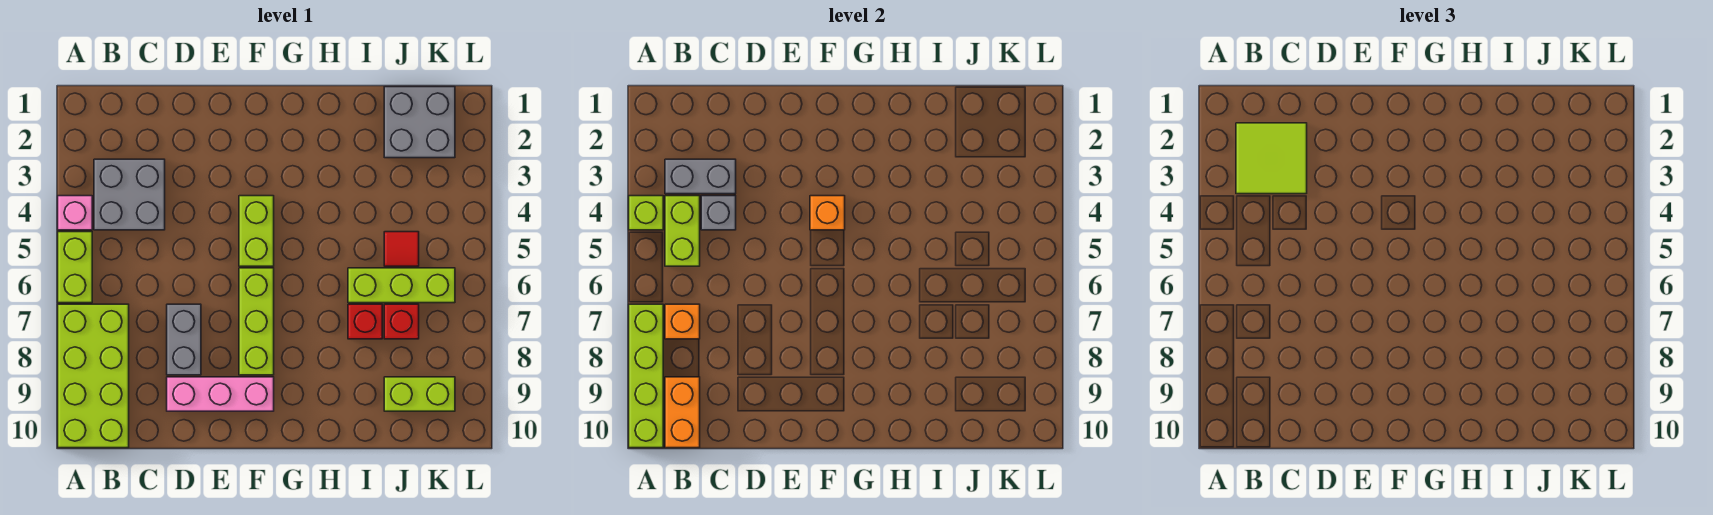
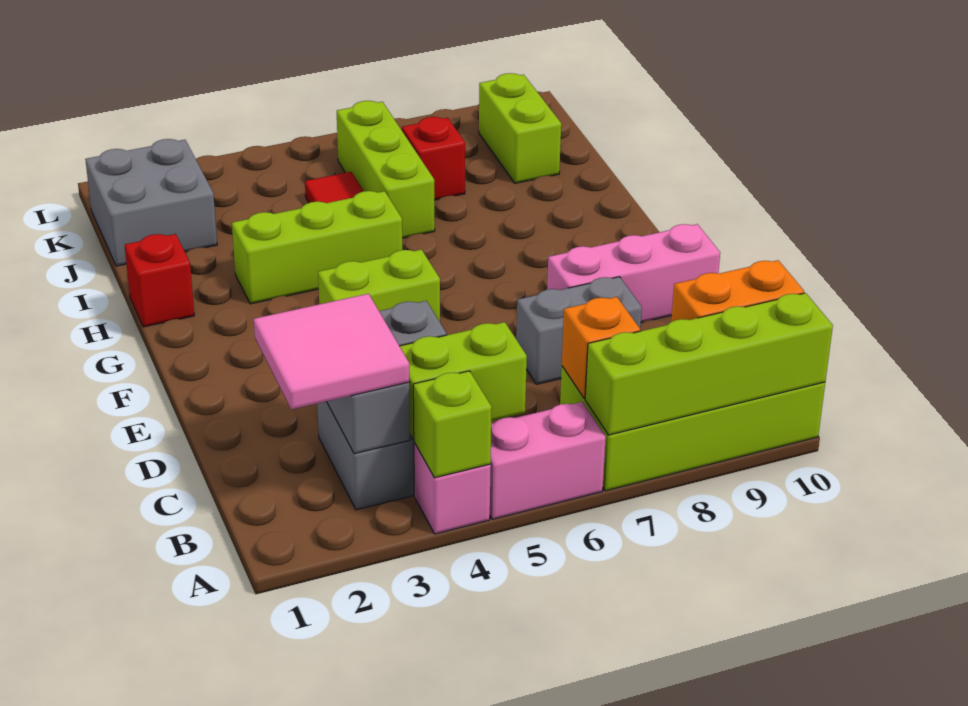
lime brick A5:A6 level 1 -> pink brick A5:A6 level 1
lime tile B2:C3 level 3 -> pink tile B2:C3 level 3
pink brick D9:F9 level 1 -> pink brick E8:E10 level 1
orange brick F4 level 2 -> none
lime brick F6:F8 level 1 -> lime brick H3:H5 level 1
red brick I7 level 1 -> red brick H1 level 1

